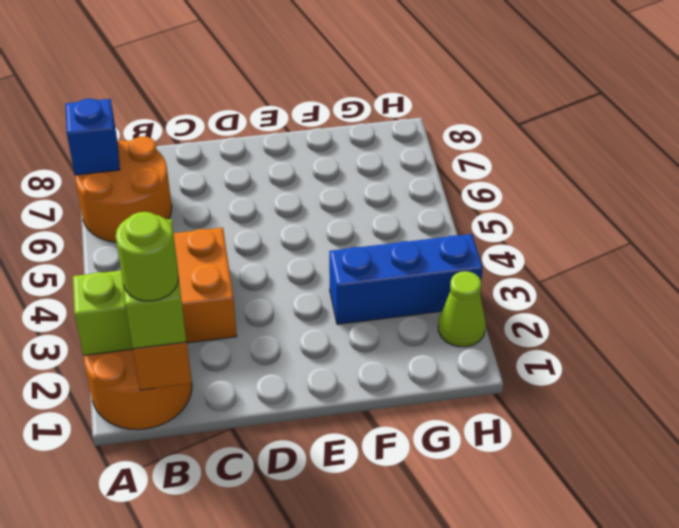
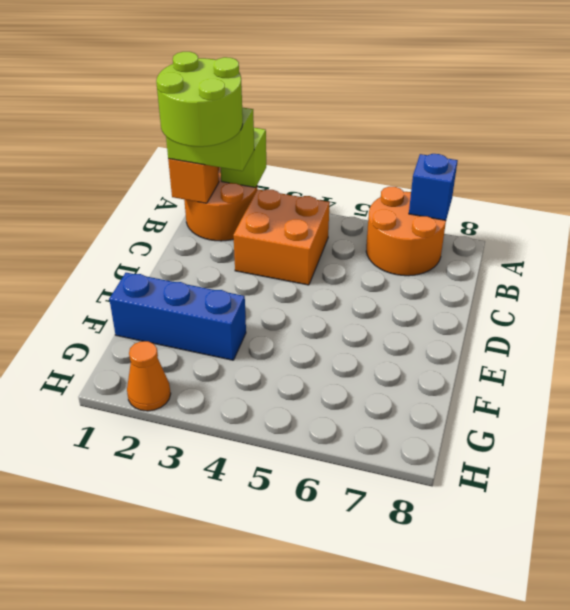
lime round brick B1 level 4 -> lime round brick B1:C2 level 4
blue brick F3:H3 level 1 -> blue brick F1:F3 level 1
lime cone H2 level 1 -> orange cone H2 level 1

